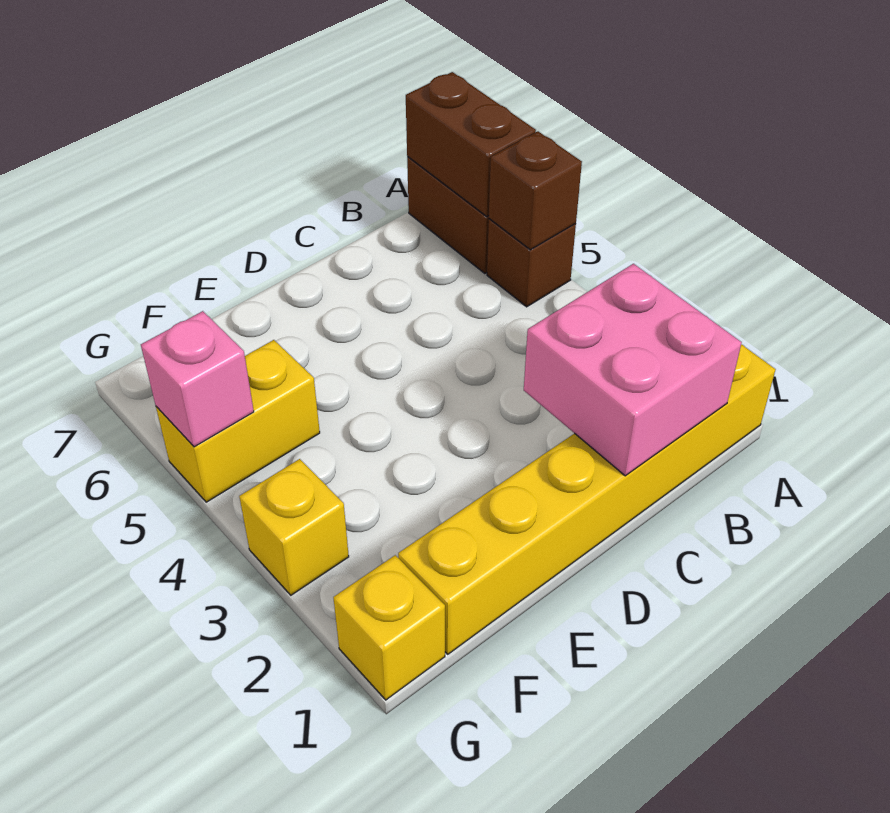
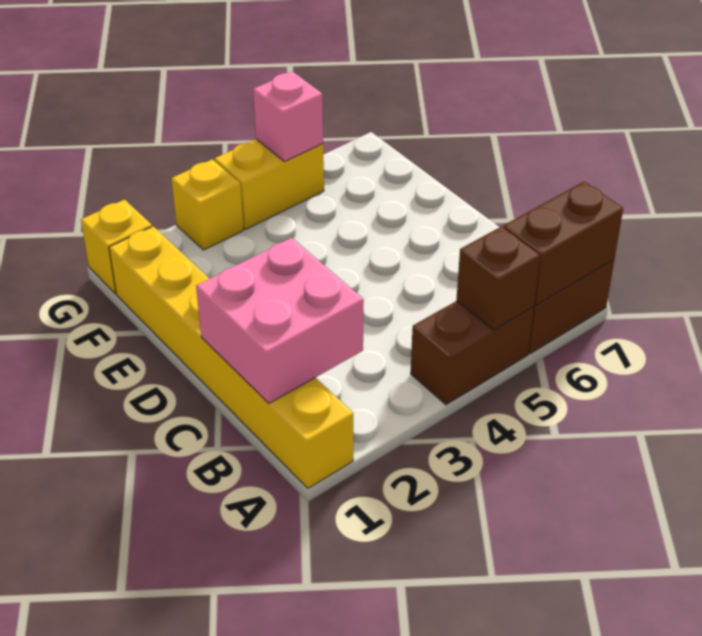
brown brick A5 level 1 -> brown brick A4:A5 level 1
yellow brick F5:G5 level 1 -> yellow brick G4:G5 level 1

